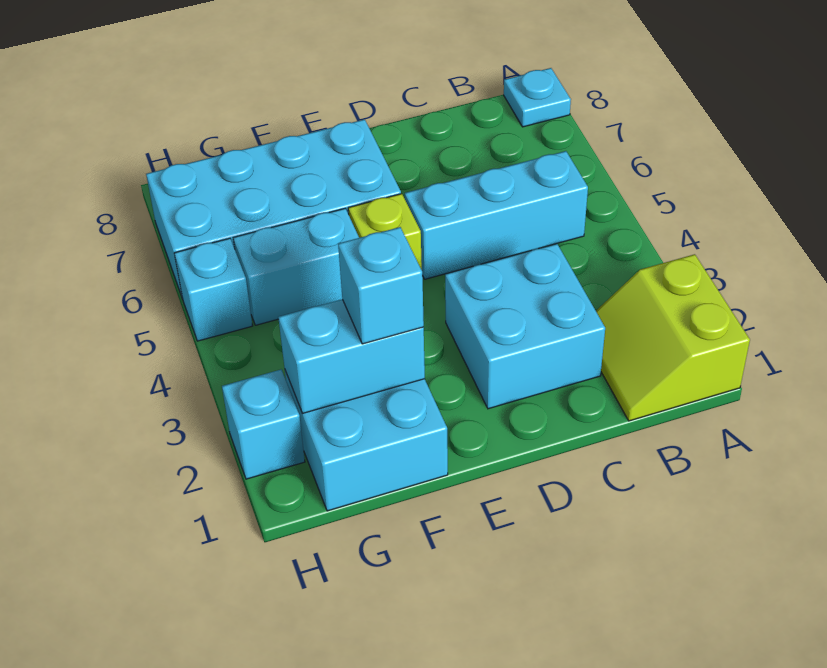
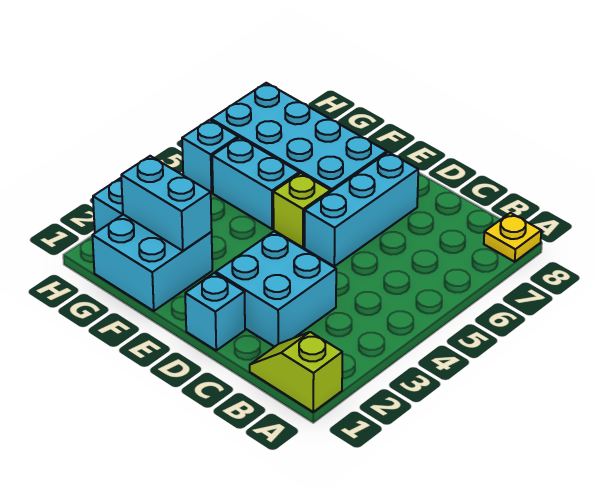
lime slope A1:B2 level 1 top A -> lime slope A1:B1 level 1 top A
cyan plate A8 level 1 -> yellow plate A8 level 1
cyan brick B5:D5 level 1 -> cyan brick D5:D7 level 1
cyan brick F2 level 3 -> cyan brick D1 level 1

